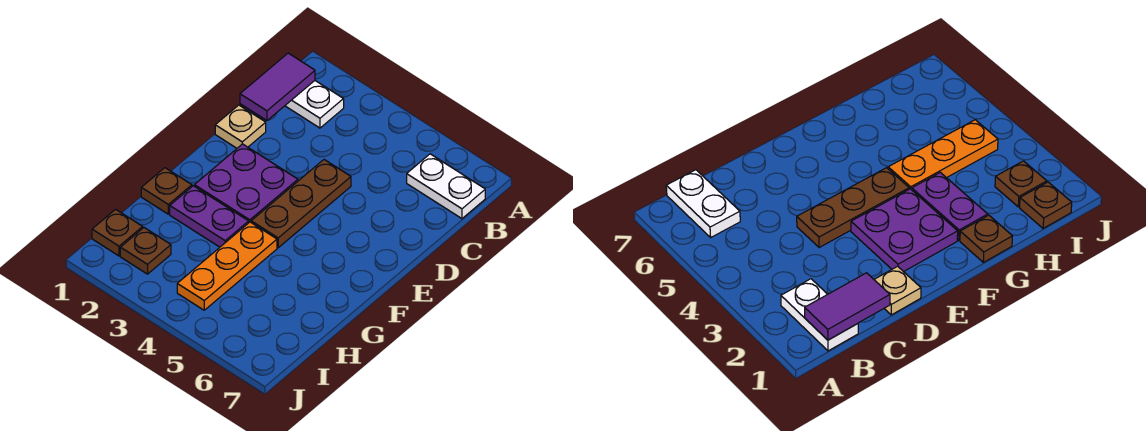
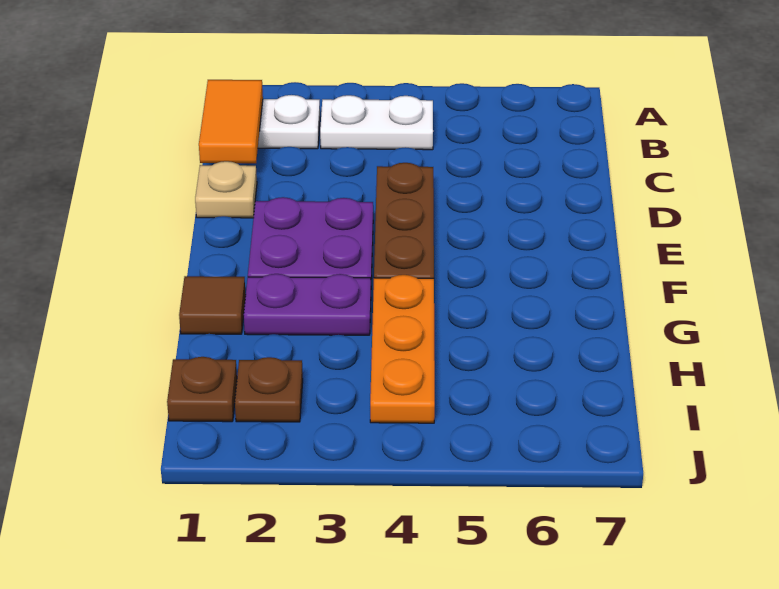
purple tile B1:C1 level 2 -> orange tile B1:C1 level 2
white plate B6:B7 level 1 -> white plate B3:B4 level 1
brown plate G1 level 1 -> brown tile G1 level 1

